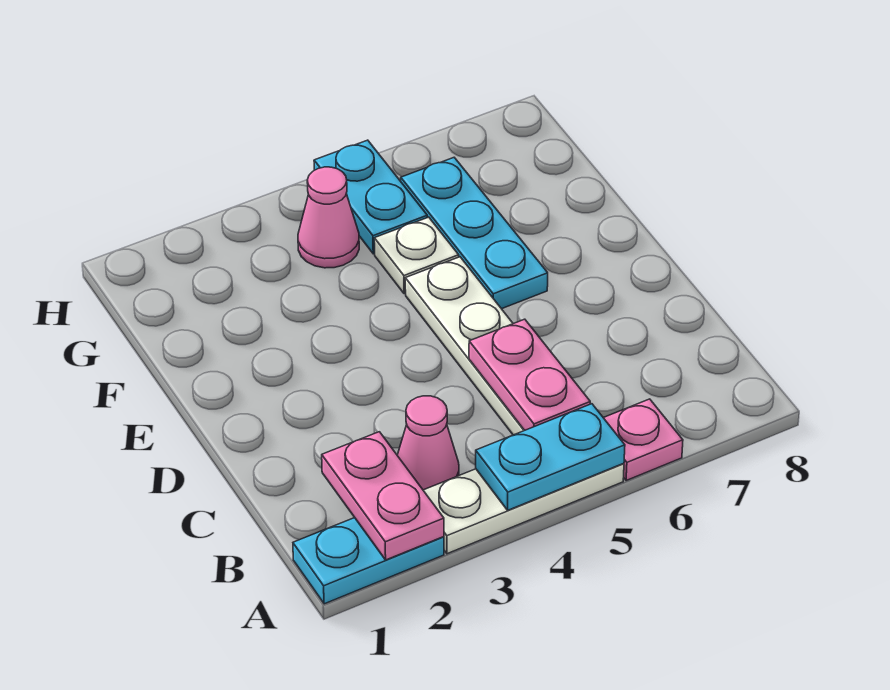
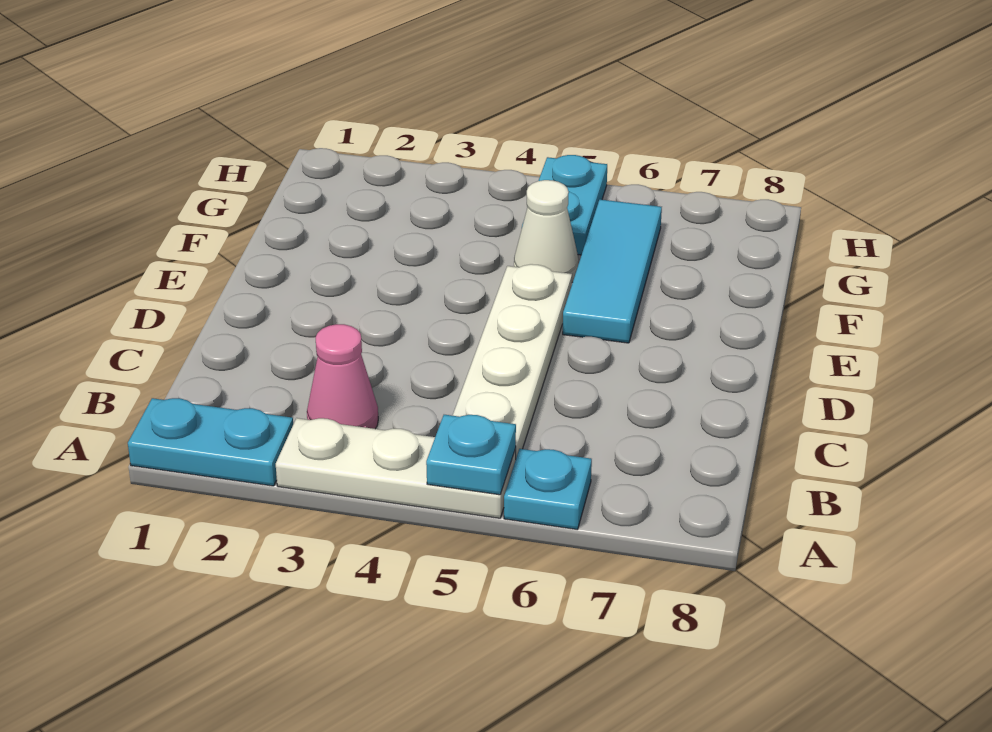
pink plate A2:B2 level 2 -> none
cyan plate A4:A5 level 2 -> cyan plate A5 level 2
pink plate A6 level 1 -> cyan plate A6 level 1
pink plate B5:C5 level 2 -> none
cyan plate E6:G6 level 1 -> cyan tile E6:G6 level 1
white plate F5 level 1 -> white cone F5 level 1
pink cone G4 level 1 -> none

